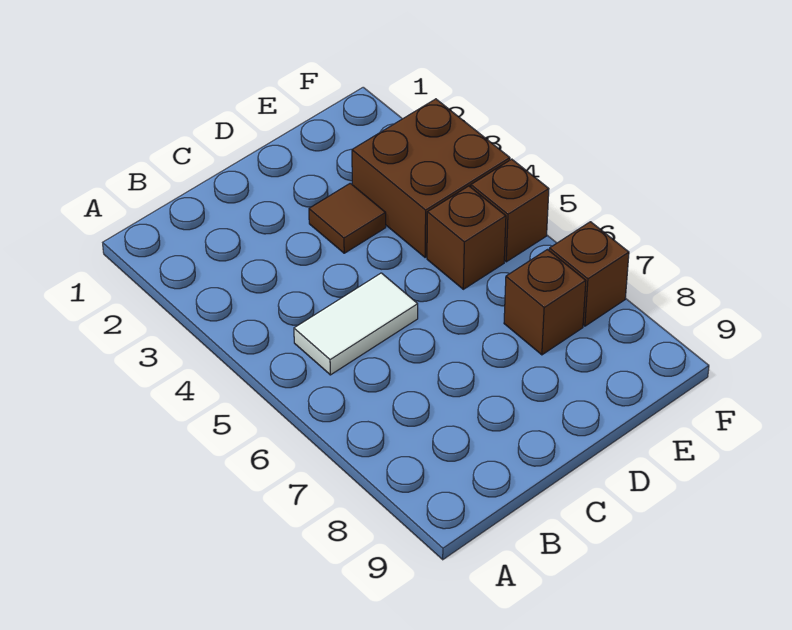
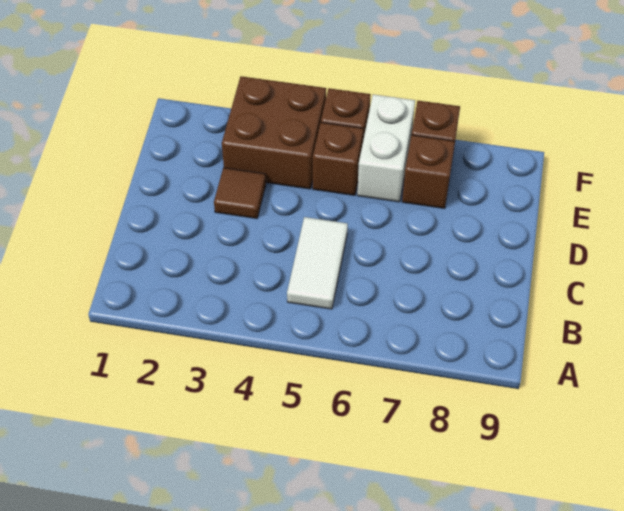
none -> white brick E6:F6 level 1

